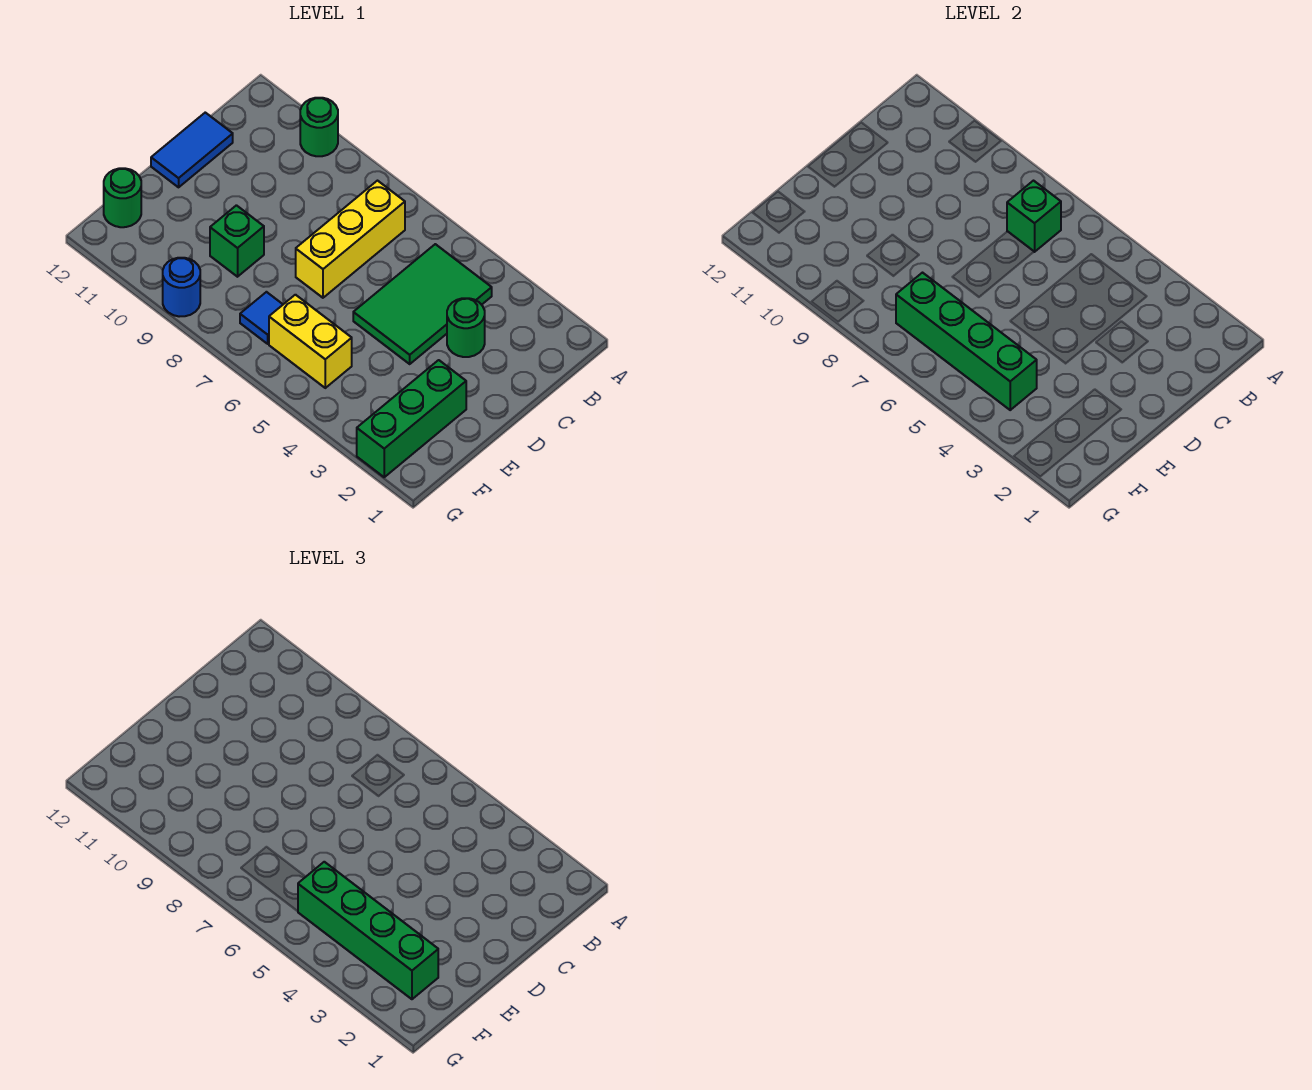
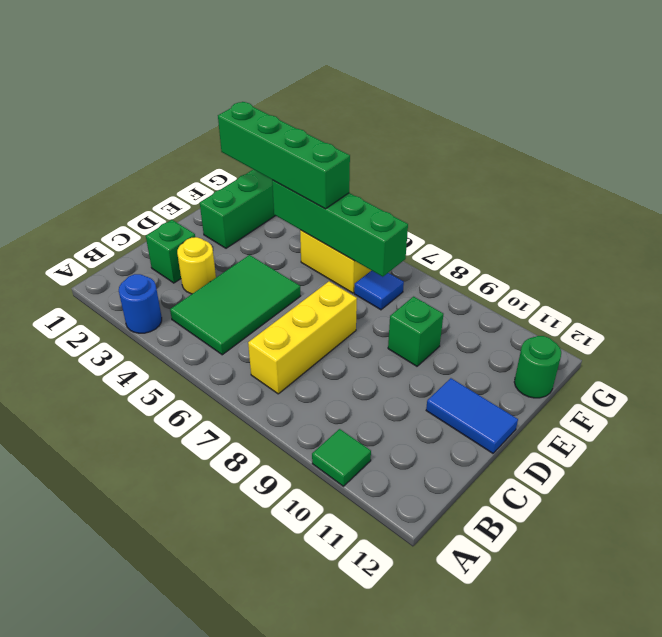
green round brick A10 level 1 -> green tile A10 level 1
green brick B7 level 2 -> green brick C2 level 1
green round brick C3 level 1 -> yellow round brick C3 level 1
blue tile C12:D12 level 1 -> blue tile D11:D12 level 1
blue round brick G9 level 1 -> blue round brick A3 level 1

